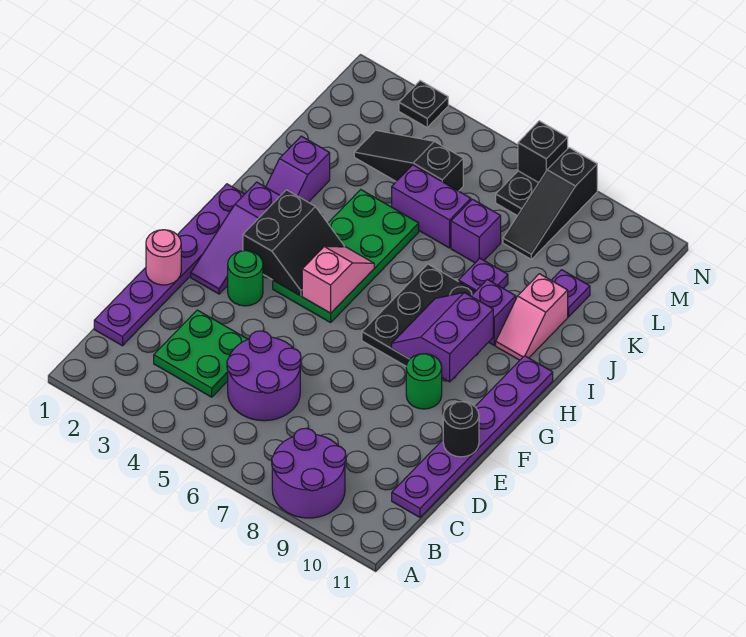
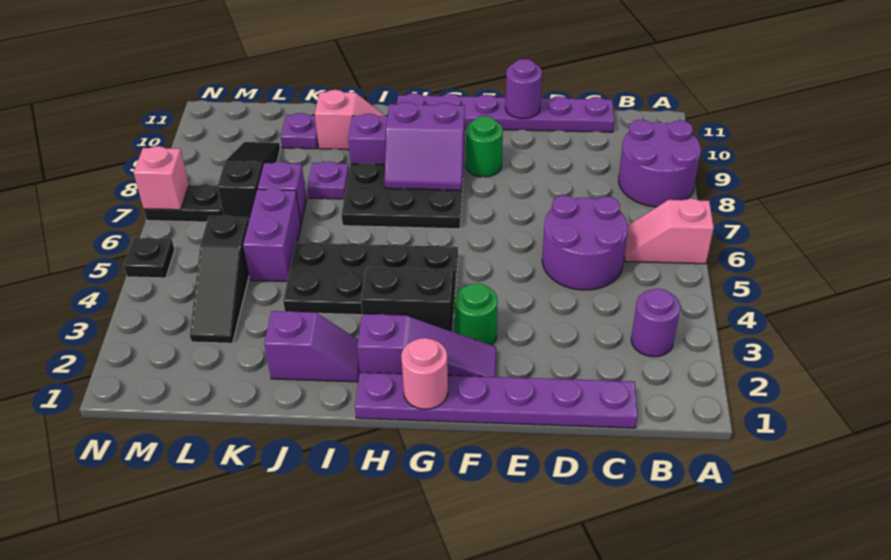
none -> purple round brick B3 level 1
green plate C3:D4 level 1 -> none
pink round brick E1 level 2 -> pink round brick G1 level 2
black round brick E11 level 2 -> purple round brick E11 level 2
green plate G4:J5 level 1 -> black plate G4:J5 level 1
pink slope G5:H5 level 2 top G -> pink slope A6:B6 level 1 top A
black slope L8:N8 level 1 top N -> black slope L7:L9 level 1 top 7
black plate N3 level 1 -> black plate N5 level 1
black brick N7 level 2 -> pink brick N7 level 2

